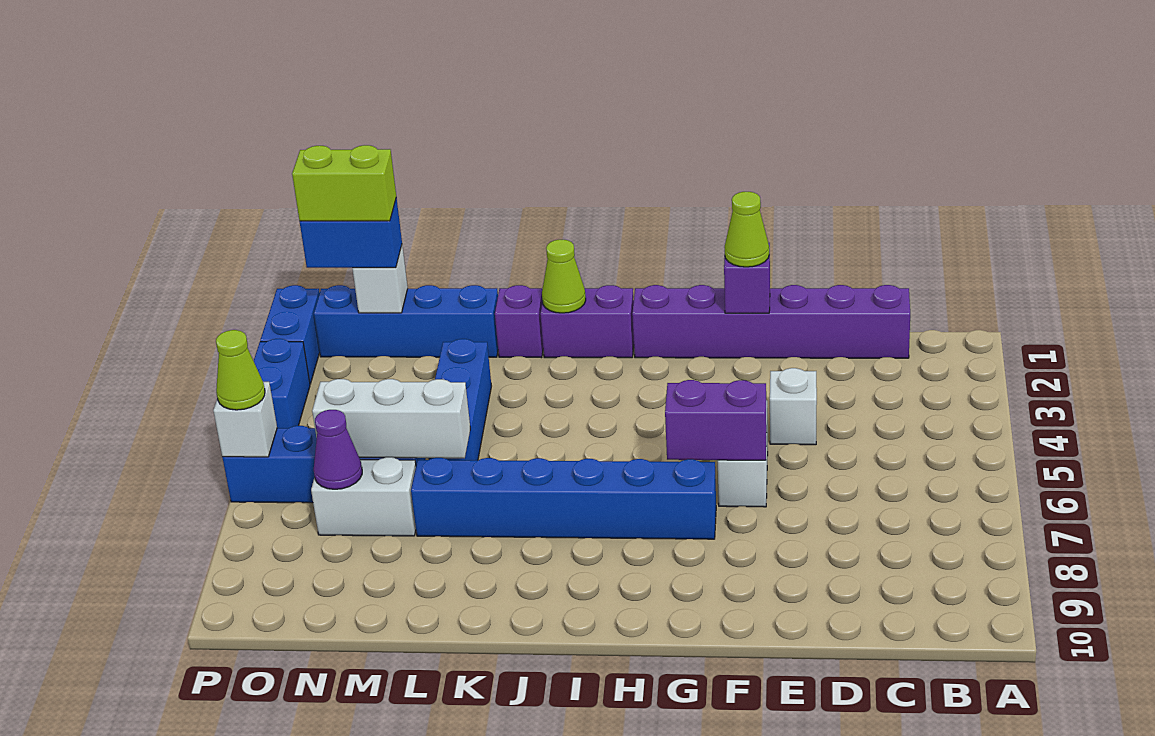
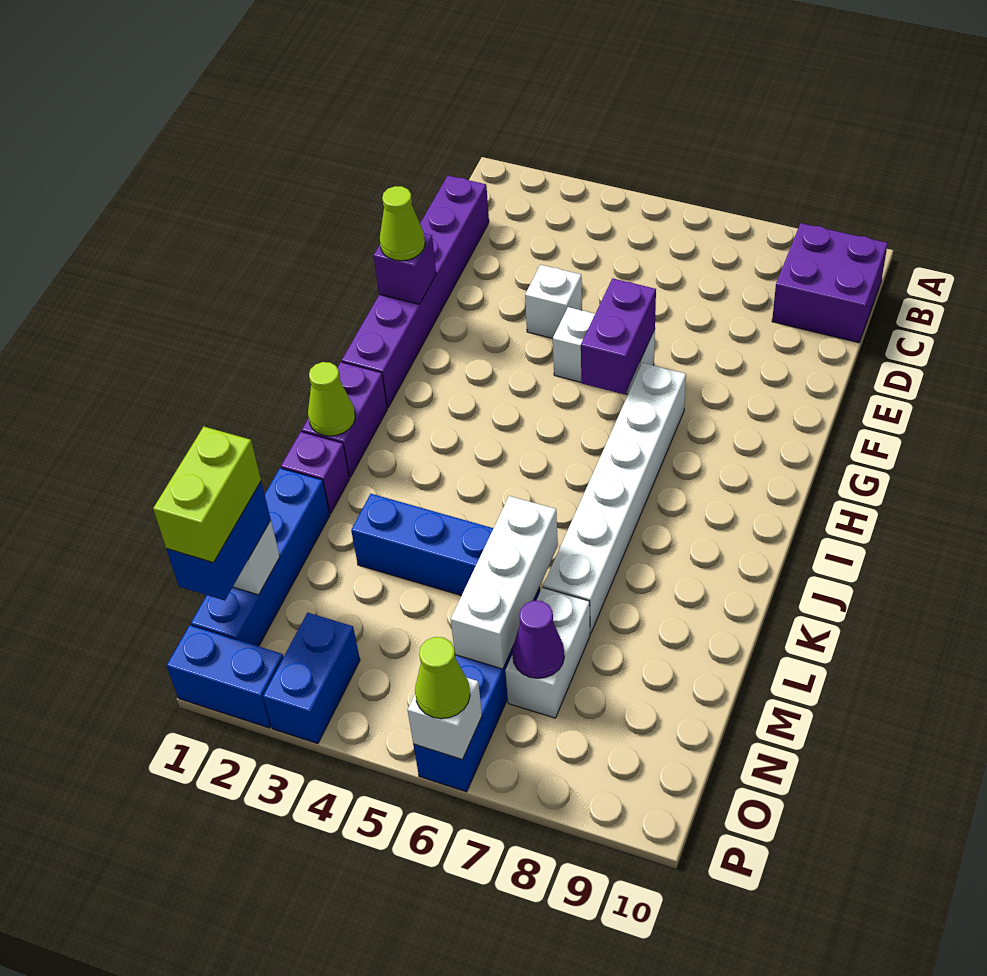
none -> purple brick B9:C10 level 1
blue brick G7:L7 level 1 -> white brick G7:L7 level 1
blue brick P3:P4 level 1 -> blue brick O3:P3 level 1

